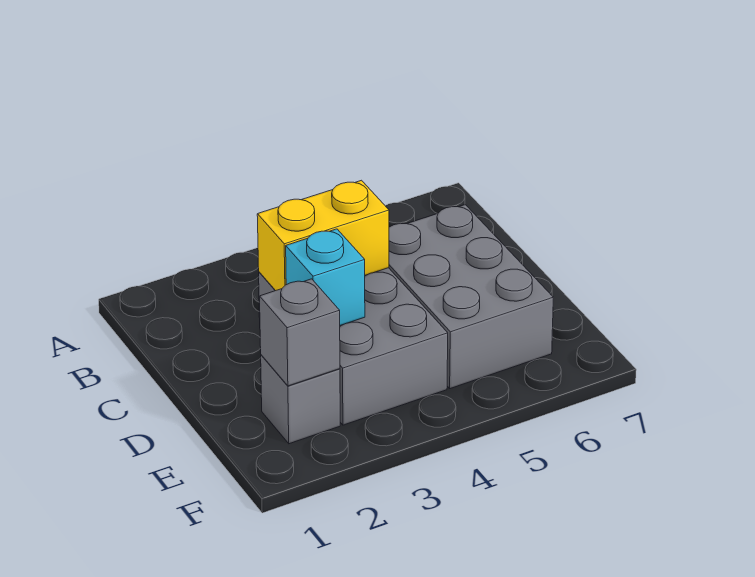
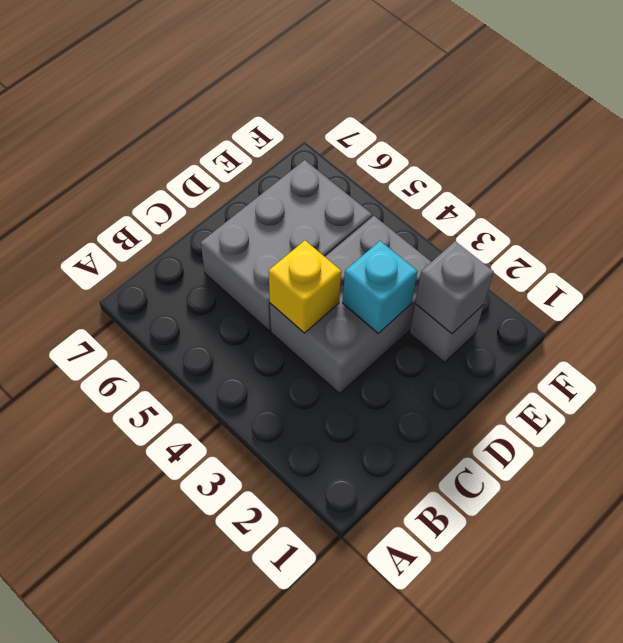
yellow brick C3:C4 level 2 -> yellow brick C4 level 2

